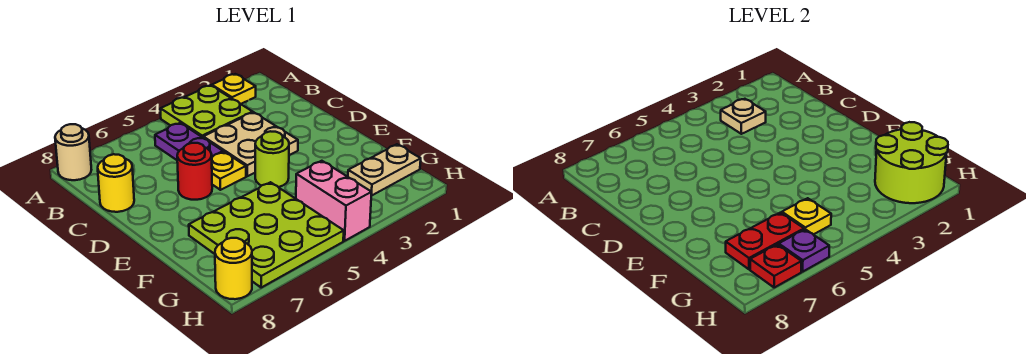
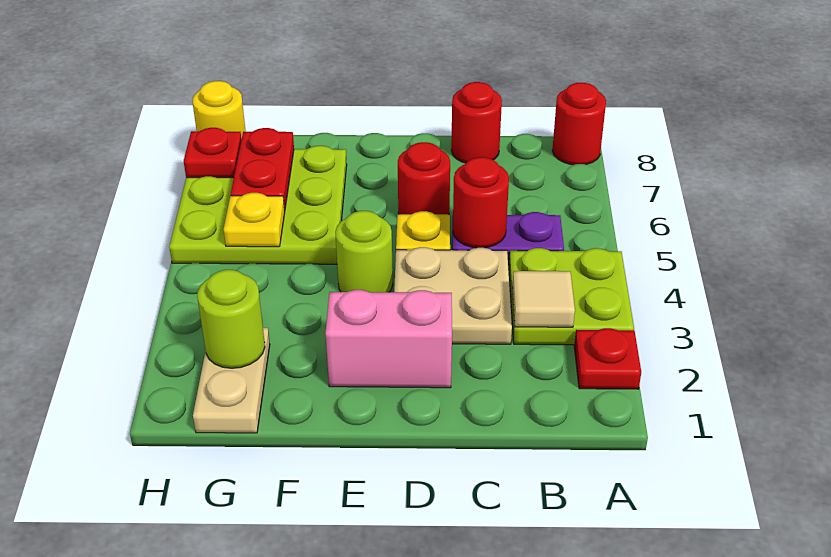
yellow plate A2 level 1 -> red plate A2 level 1
tan round brick A8 level 1 -> red round brick A8 level 1
tan plate B3 level 2 -> tan tile B3 level 2
none -> red round brick C5 level 2
yellow round brick C8 level 1 -> red round brick C8 level 1
lime round brick G1:H2 level 2 -> lime round brick G2 level 2
pink brick G4:H4 level 1 -> pink brick D2:E2 level 1
purple plate H6 level 2 -> none

